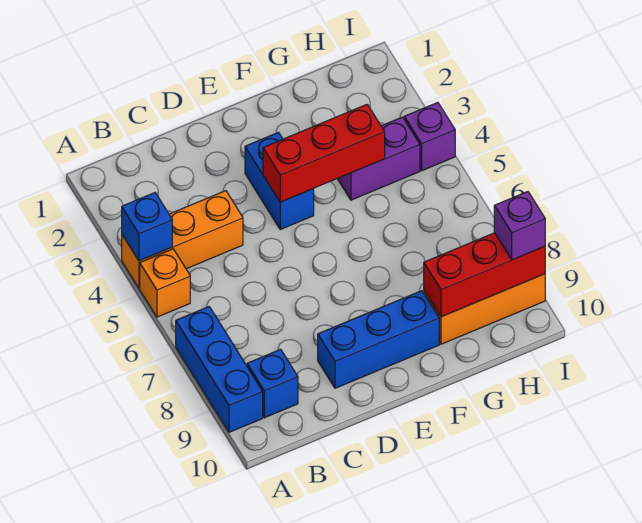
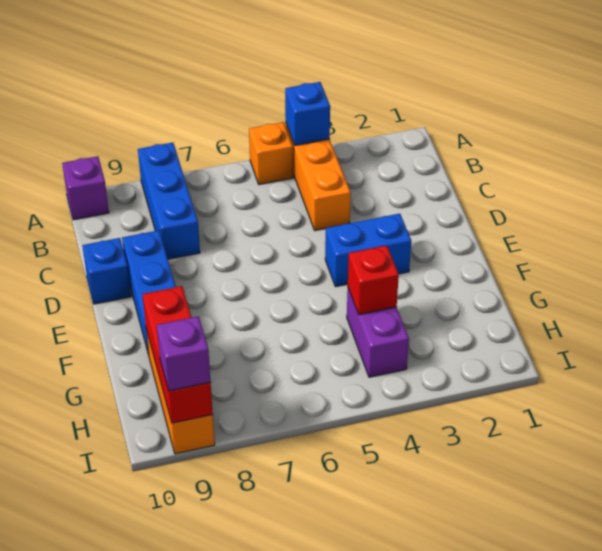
blue brick A7:A9 level 1 -> blue brick A8:C8 level 1
blue brick B9 level 1 -> blue brick D10 level 1
red brick E4:G4 level 2 -> red brick G4 level 2
purple brick I4 level 1 -> purple brick A10 level 1

